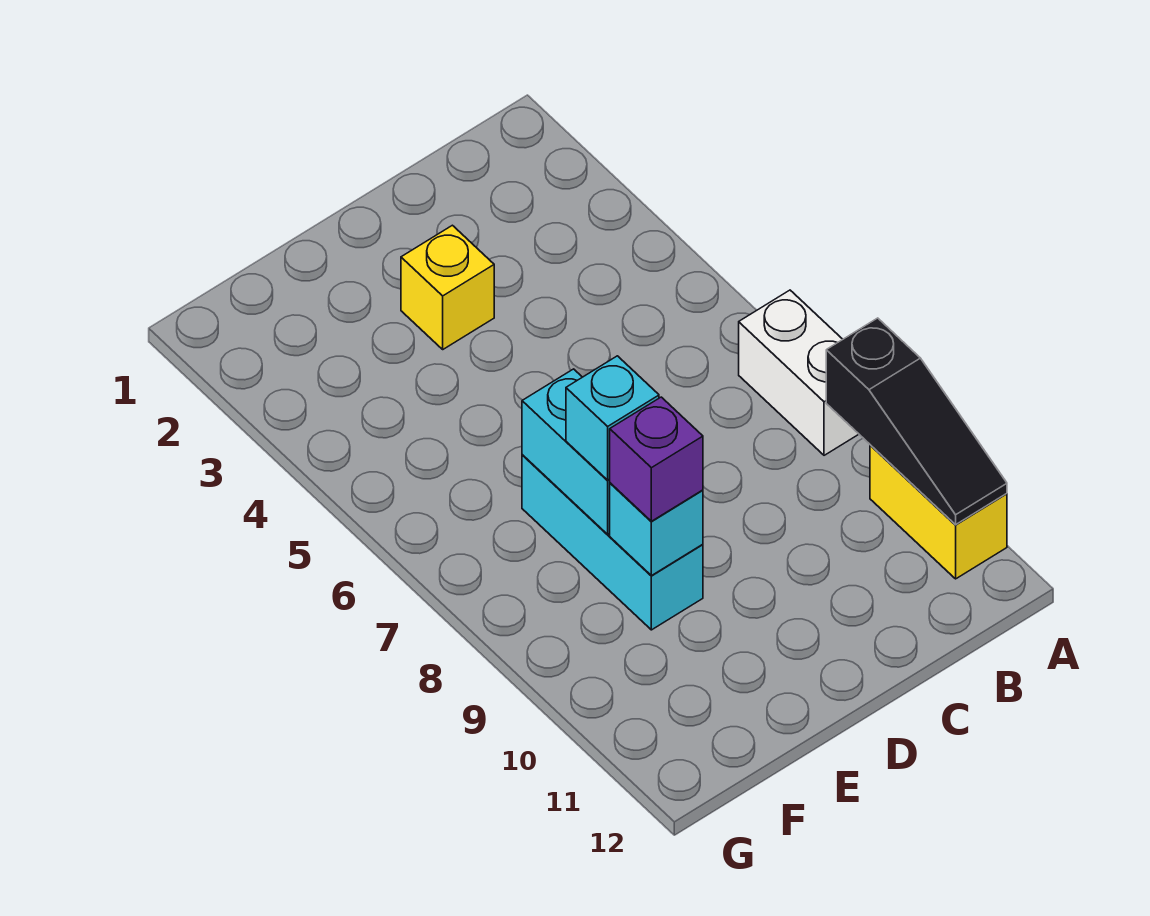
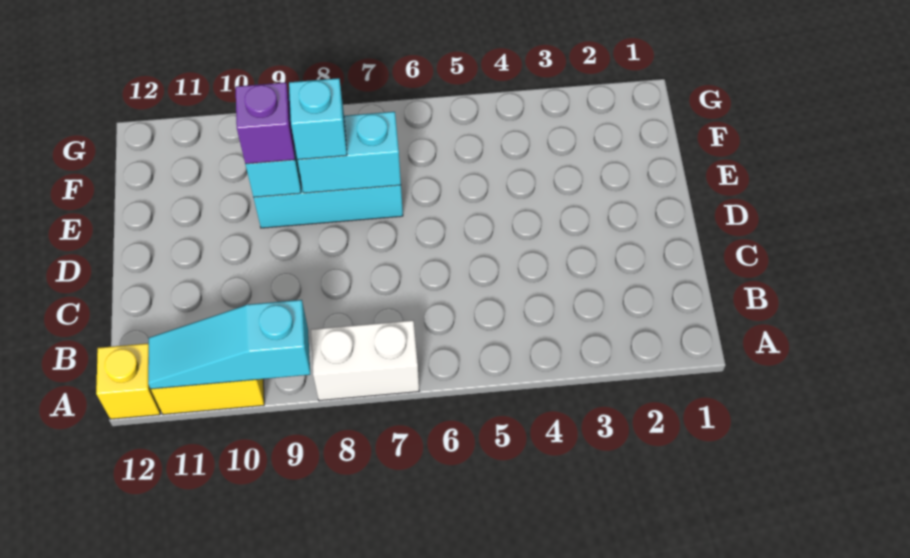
black slope A9:A11 level 2 top 9 -> cyan slope A9:A11 level 2 top 9
yellow brick D3 level 1 -> yellow brick A12 level 1

